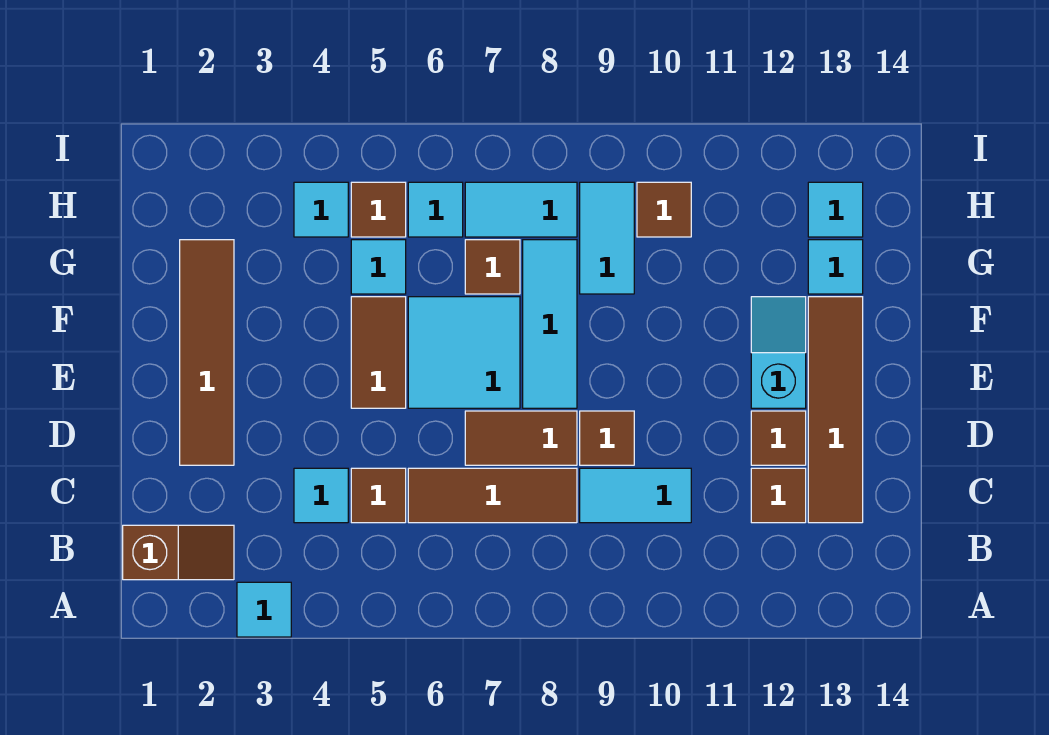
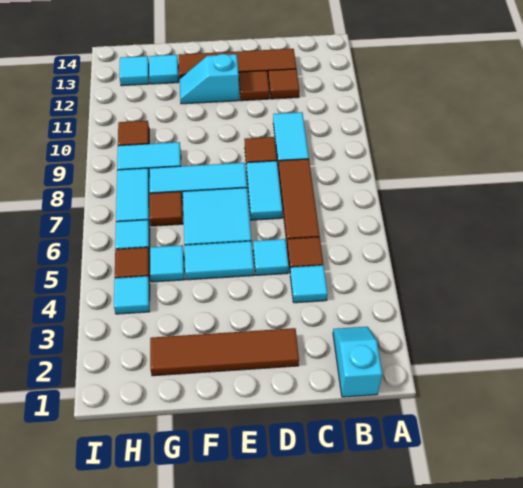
cyan tile A3 level 1 -> cyan tile D5 level 1
brown slope B1:B2 level 1 top 1 -> cyan slope B1:B2 level 1 top 1
brown tile D7:D8 level 1 -> cyan tile D7:D8 level 1
brown tile E5:F5 level 1 -> cyan tile E5:F5 level 1

